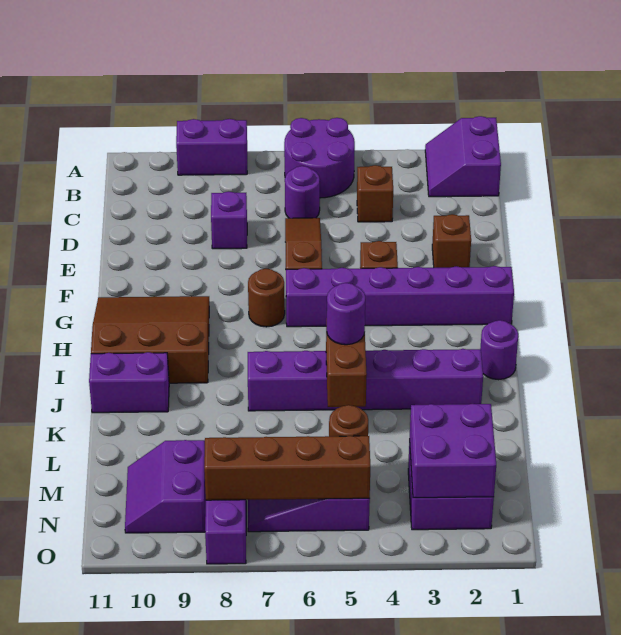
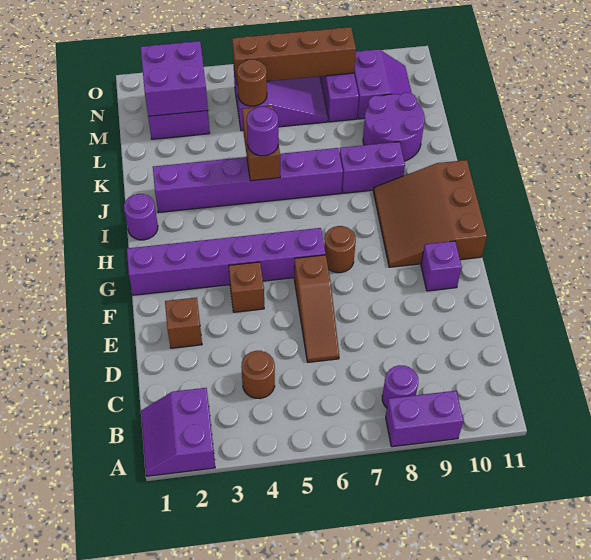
purple slope A1:B2 level 1 top 1 -> purple slope A1:B2 level 1 top 2
purple round brick A5:B6 level 1 -> purple round brick K9:L10 level 1
brown brick C4 level 1 -> brown round brick C4 level 1
purple round brick C6 level 1 -> purple round brick B8 level 1
purple brick D8 level 1 -> purple brick F10 level 1
brown slope G9:I11 level 1 top I -> brown slope G9:I11 level 1 top 11
purple brick J10:J11 level 1 -> purple brick J8:J9 level 1

